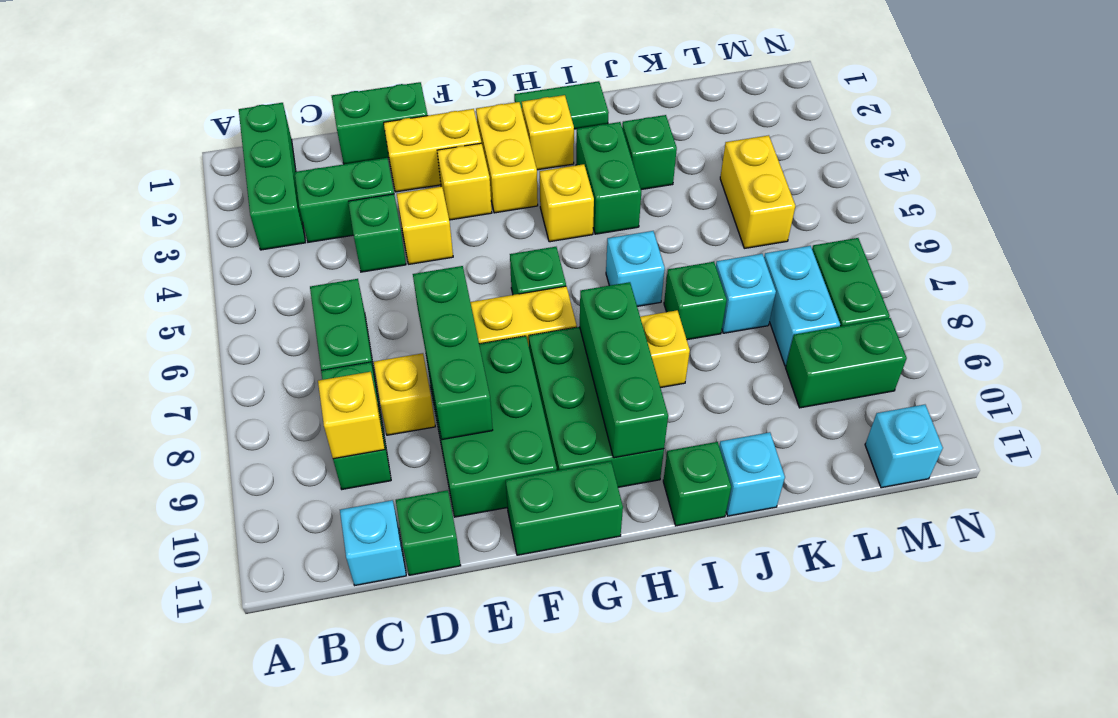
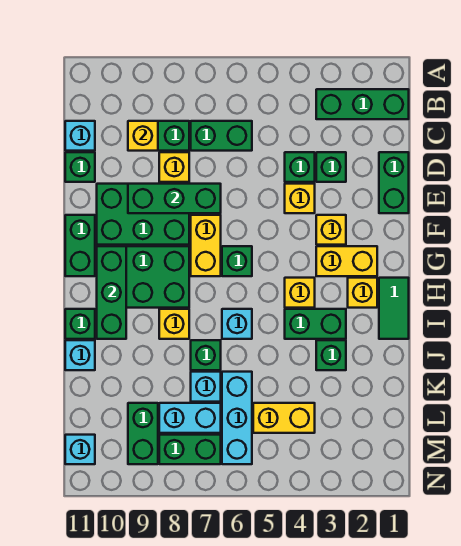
green brick C3:D3 level 1 -> green brick D3 level 1
yellow brick E2:F2 level 1 -> none
green brick H8:H10 level 2 -> green brick G10:I10 level 2
none -> cyan brick K6:M6 level 1

